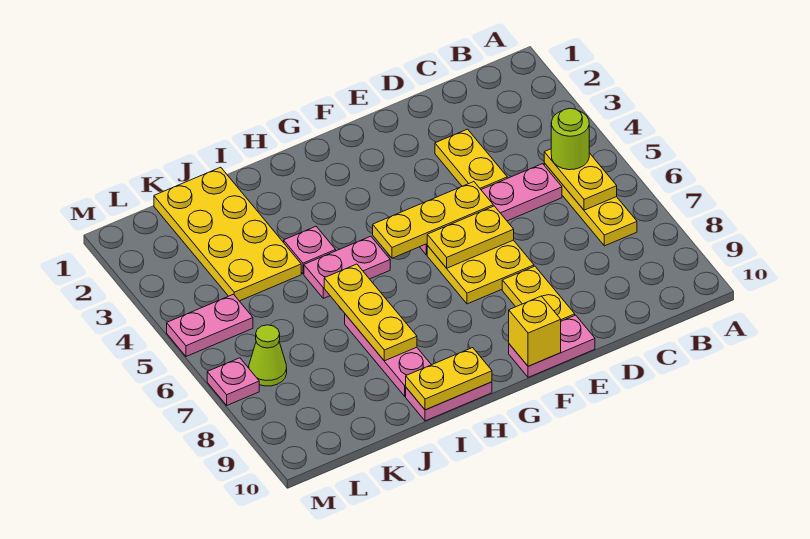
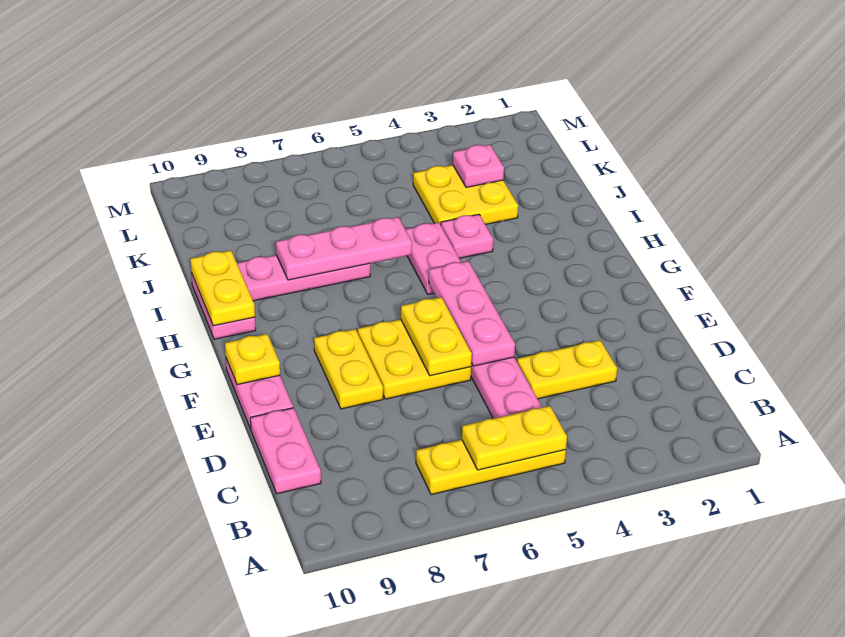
lime round brick B5 level 3 -> none
yellow plate E5:G5 level 2 -> pink plate E5:G5 level 2
yellow plate E8:E9 level 1 -> yellow plate E8:F8 level 1
yellow brick F10 level 2 -> yellow plate F10 level 2
yellow plate I6:I8 level 2 -> pink plate I6:I8 level 2
yellow plate J1:K4 level 1 -> yellow plate J3:K4 level 1
pink plate L5:M5 level 1 -> pink plate C10:D10 level 1
lime cone L7 level 1 -> none
pink plate M7 level 1 -> pink plate K3 level 2

